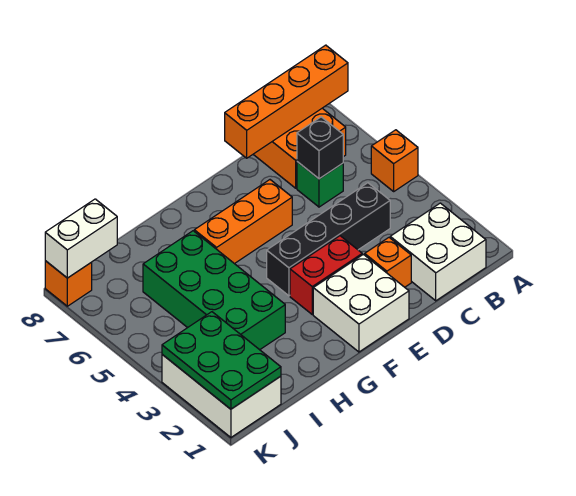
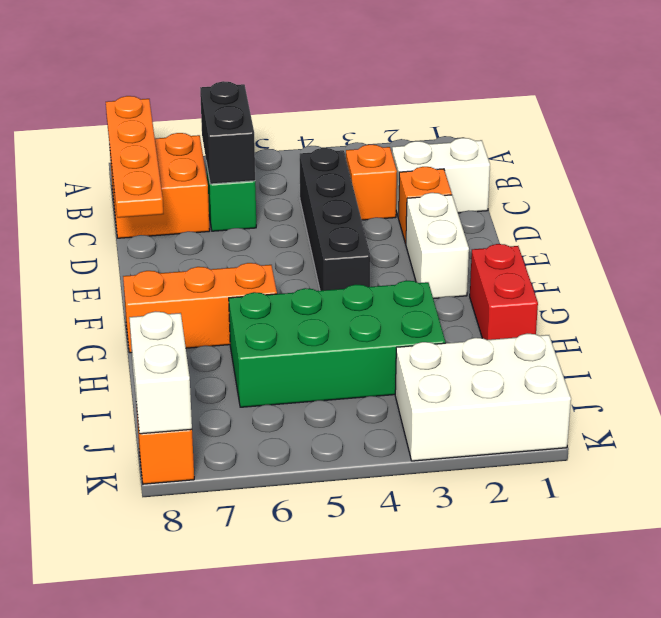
orange brick A5 level 1 -> orange brick C3 level 1
orange brick A8:D8 level 2 -> orange plate A8:D8 level 2
white brick B1:C2 level 1 -> white brick C1:C2 level 1
black brick C6 level 2 -> black brick B6:C6 level 2
white brick E1:F2 level 1 -> white brick E2:F2 level 1
red brick E3:F3 level 1 -> red brick G1:H1 level 1
orange brick E6:G6 level 1 -> orange brick G6:G8 level 1
green plate J1:K3 level 2 -> none

